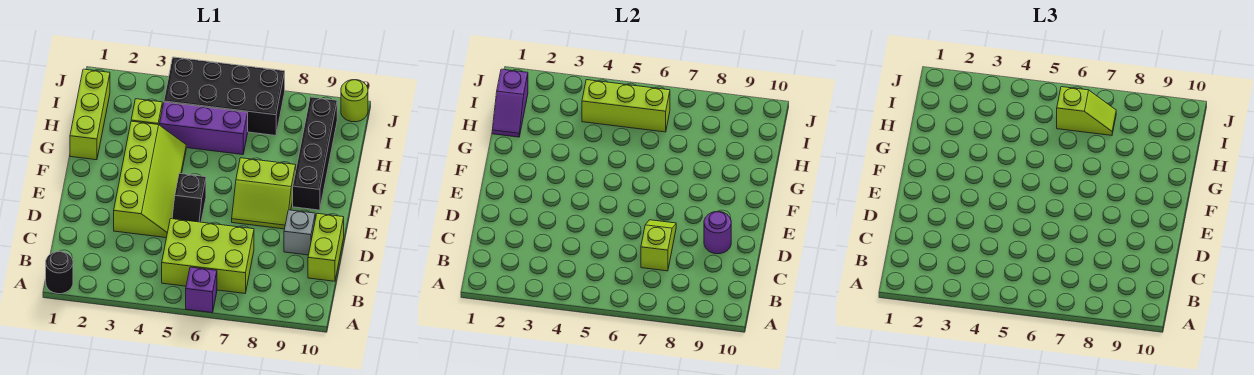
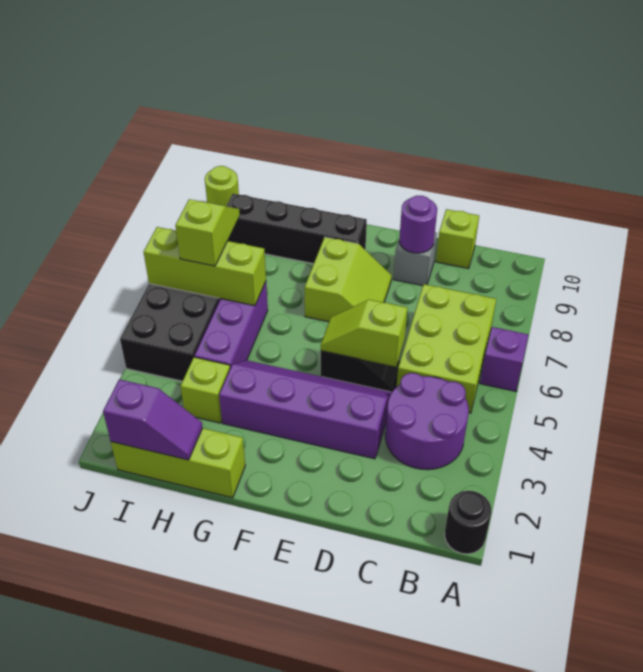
none -> purple round brick B3:C4 level 1
lime slope C7:D7 level 2 top C -> lime slope D5:E5 level 2 top D
lime brick C10:D10 level 1 -> lime brick C10 level 1
lime slope D3:G4 level 1 top 3 -> purple slope D3:G4 level 1 top 3
lime brick I4:I6 level 2 -> lime brick H6:J6 level 2

